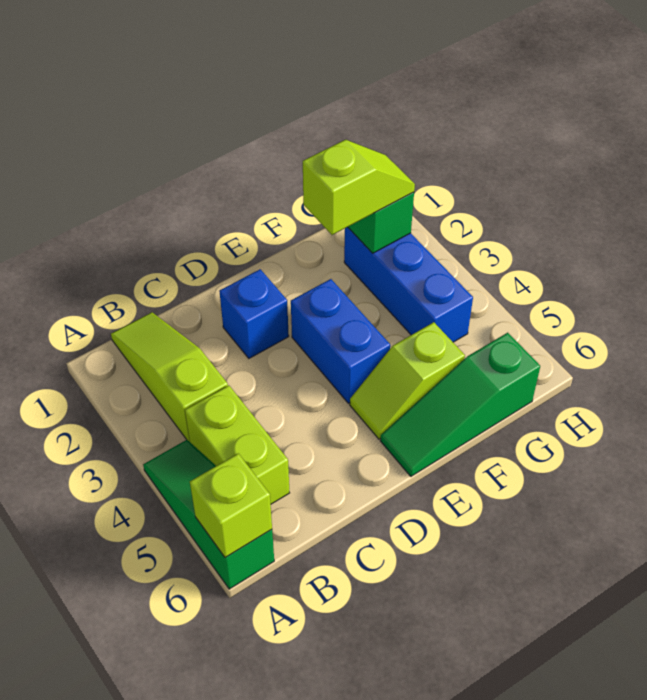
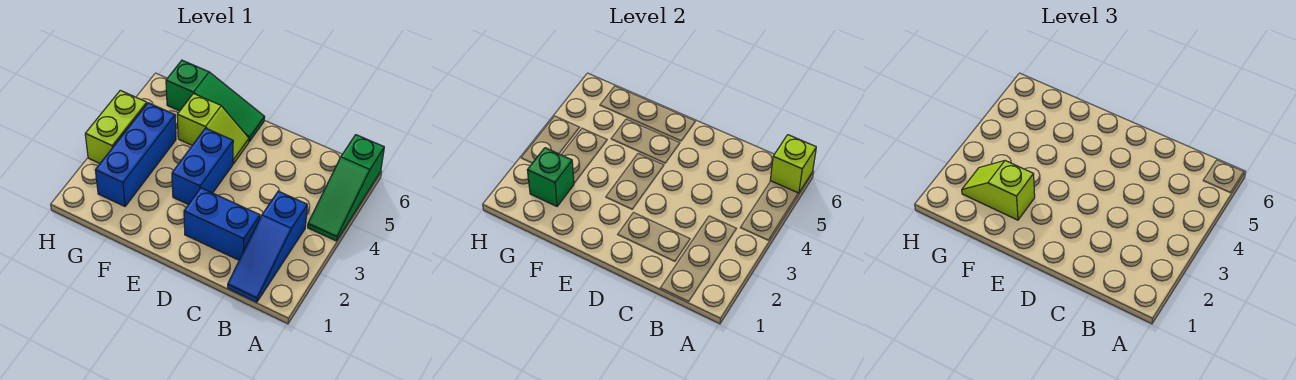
lime slope B1:B3 level 1 top 3 -> blue slope B1:B3 level 1 top 3
lime brick B4:B5 level 1 -> lime brick H3:H4 level 1
blue brick D2 level 1 -> blue brick C2:D2 level 1

